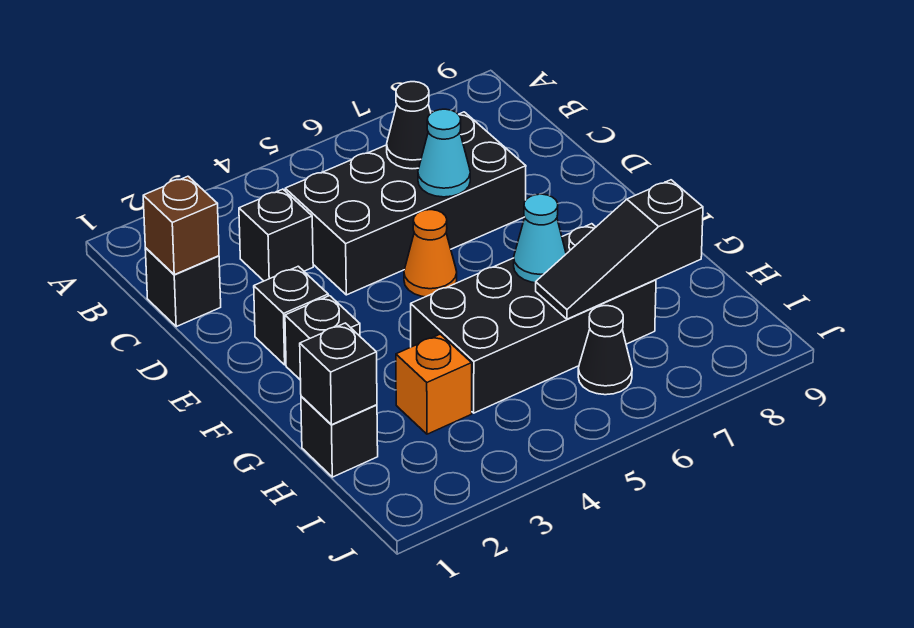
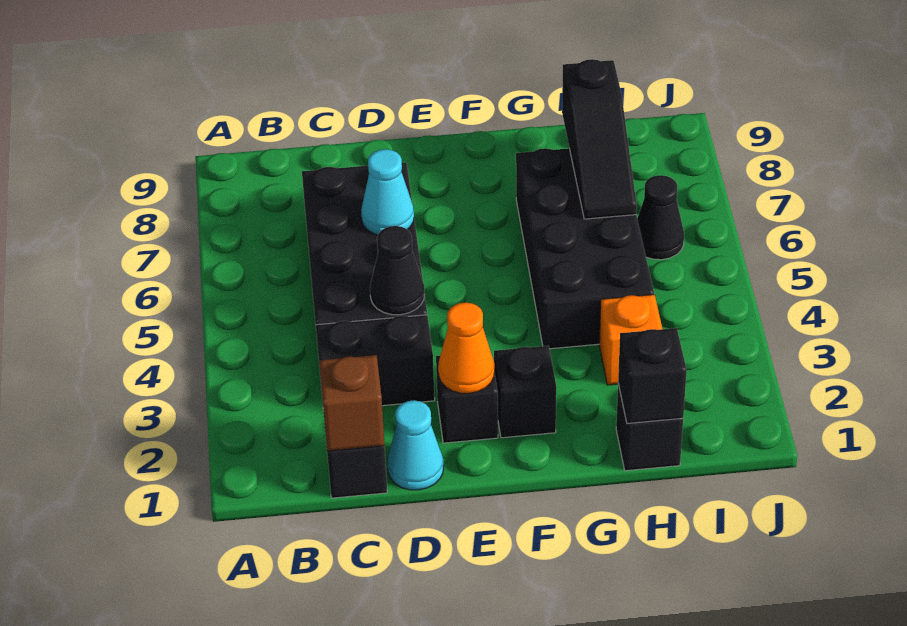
black brick C3 level 1 -> black brick C3:D3 level 1
black cone C6 level 2 -> black cone D4 level 2
orange cone E5 level 1 -> orange cone E2 level 2
cyan cone G6 level 2 -> cyan cone D1 level 1

